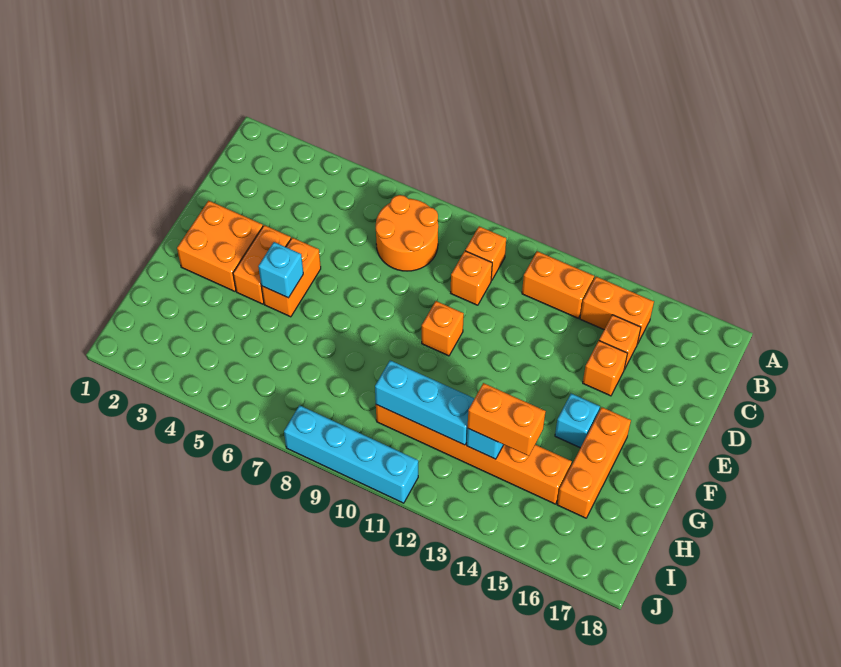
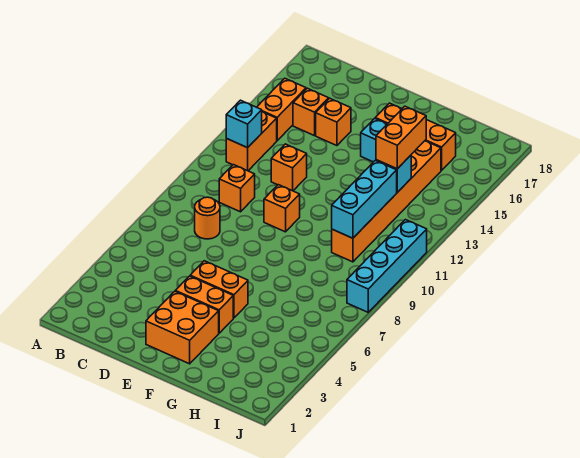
orange round brick B7:C8 level 1 -> orange round brick C8 level 1
orange brick B10 level 1 -> orange brick D12 level 1
cyan brick F5 level 2 -> cyan brick B12 level 2

